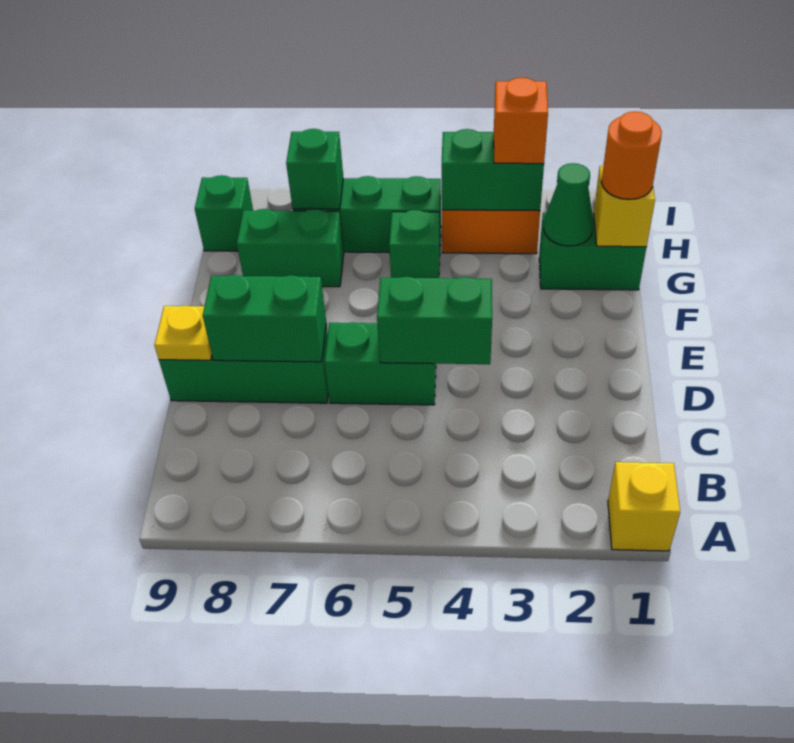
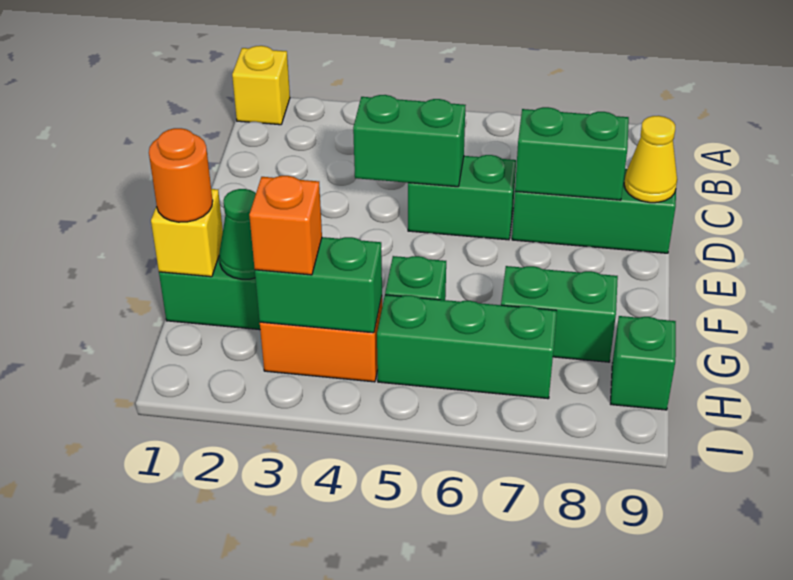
yellow plate D9 level 2 -> yellow cone D9 level 2
green brick H7 level 2 -> none

